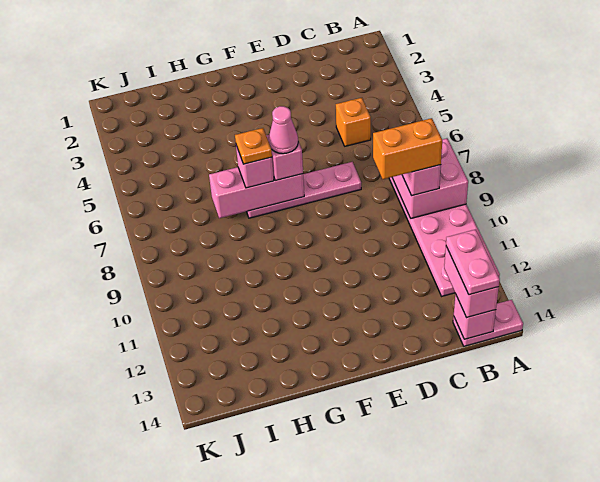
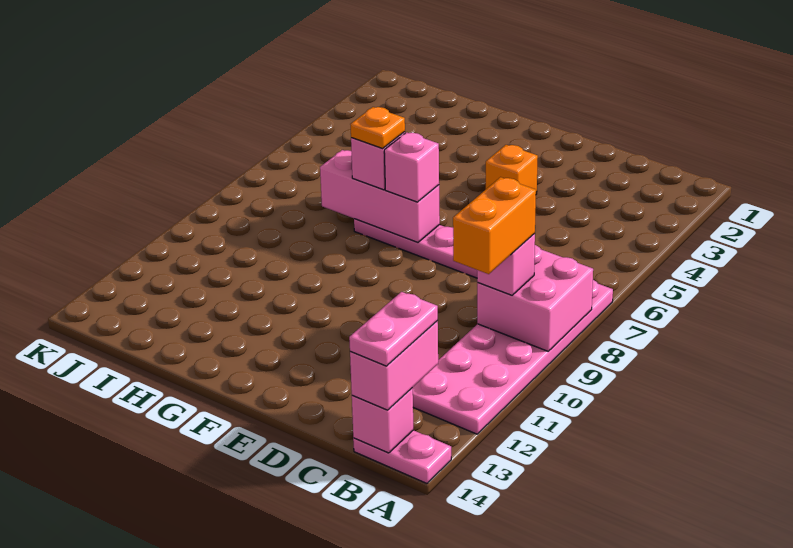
orange brick B9:C9 level 4 -> orange brick B9:B10 level 4
orange brick C5 level 1 -> orange brick E4 level 1
pink cone F7 level 4 -> none

